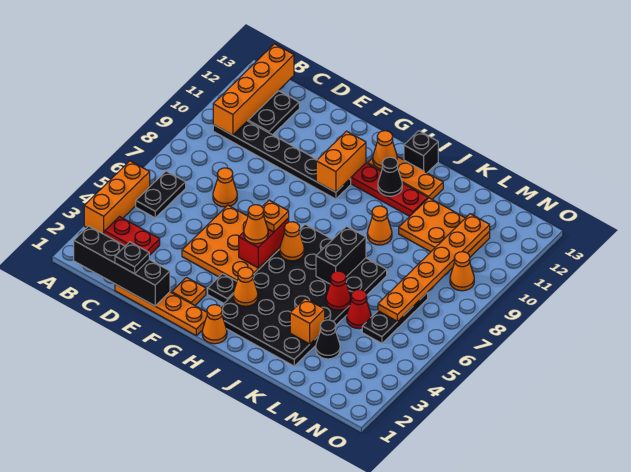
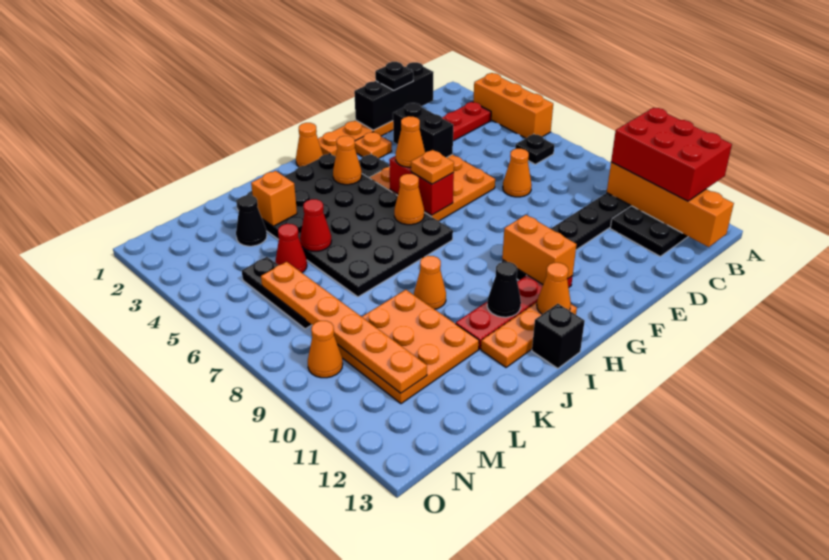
none -> red brick A10:B12 level 3
black brick B1:E1 level 2 -> black brick C1:E1 level 2
black plate B5:B6 level 1 -> black plate B6 level 1
black brick J6:J7 level 2 -> black brick E3:E4 level 2
orange plate K10:M11 level 1 -> orange plate K9:M11 level 1

